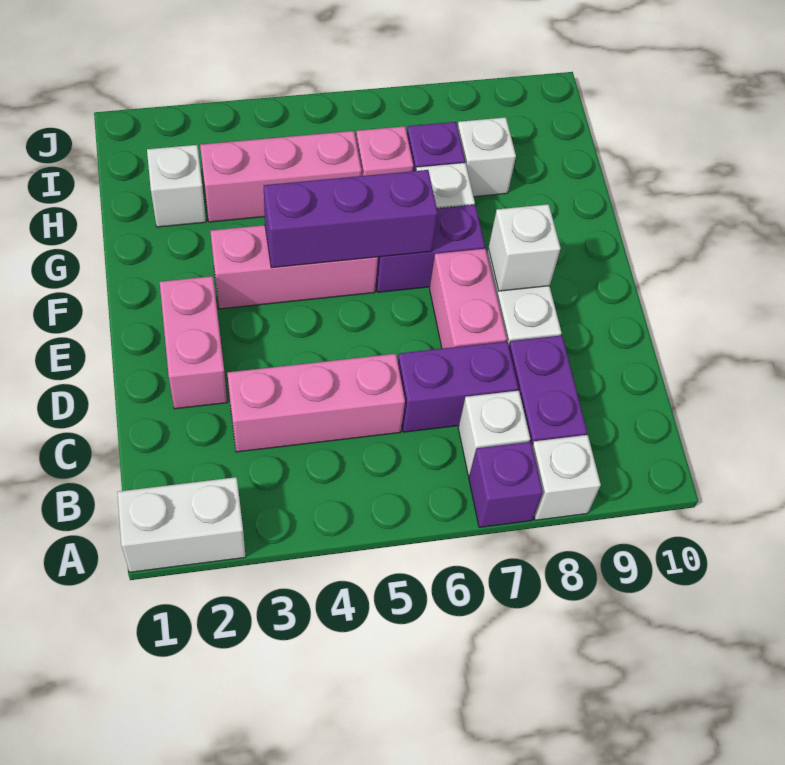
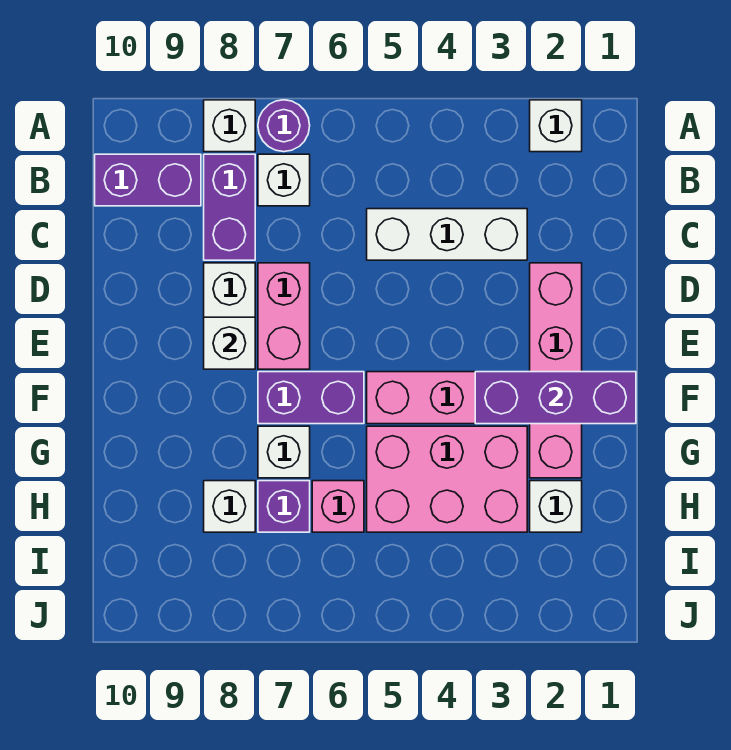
white brick A1:A2 level 1 -> white brick A2 level 1
purple brick A7 level 1 -> purple round brick A7 level 1
pink brick C3:C5 level 1 -> white brick C3:C5 level 1
purple brick C6:C7 level 1 -> purple brick B9:B10 level 1
pink brick D2:E2 level 1 -> pink brick D2:G2 level 1
purple brick F4:F6 level 2 -> purple brick F1:F3 level 2
pink brick H3:H5 level 1 -> pink brick G3:H5 level 1

